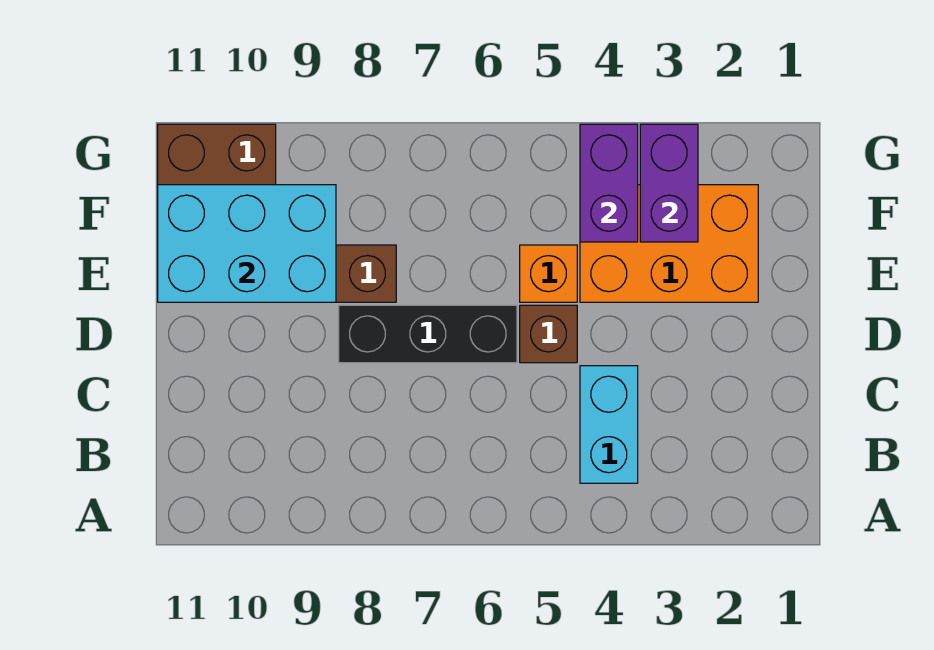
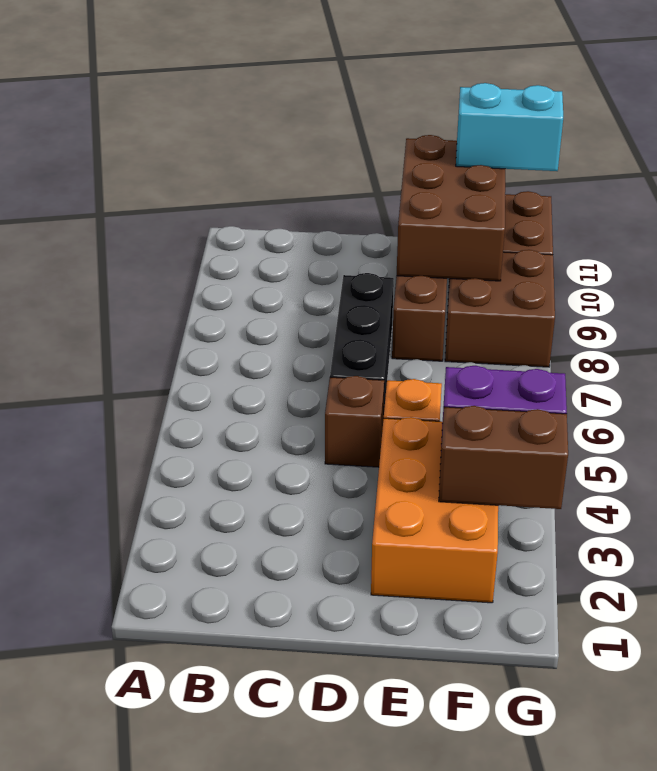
cyan brick B4:C4 level 1 -> cyan brick F11:G11 level 3
cyan brick E9:F11 level 2 -> brown brick E9:F11 level 2
purple brick F3:G3 level 2 -> brown brick F3:G3 level 2
none -> brown brick F8:G9 level 1

